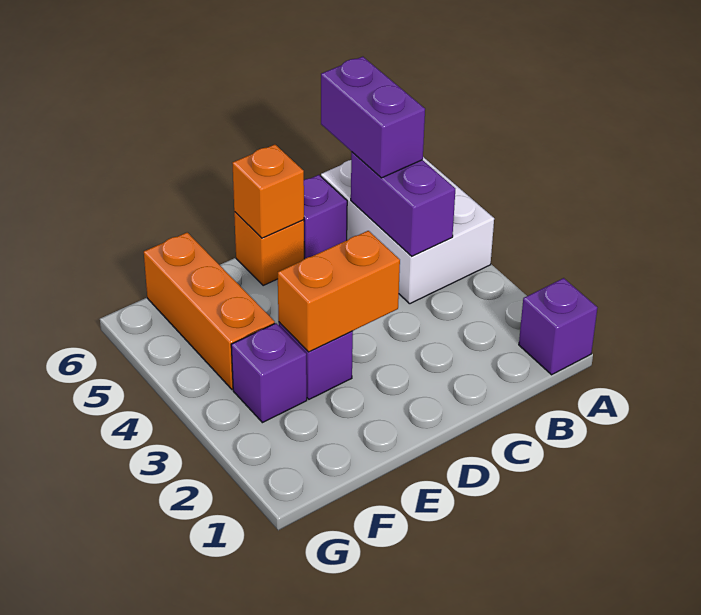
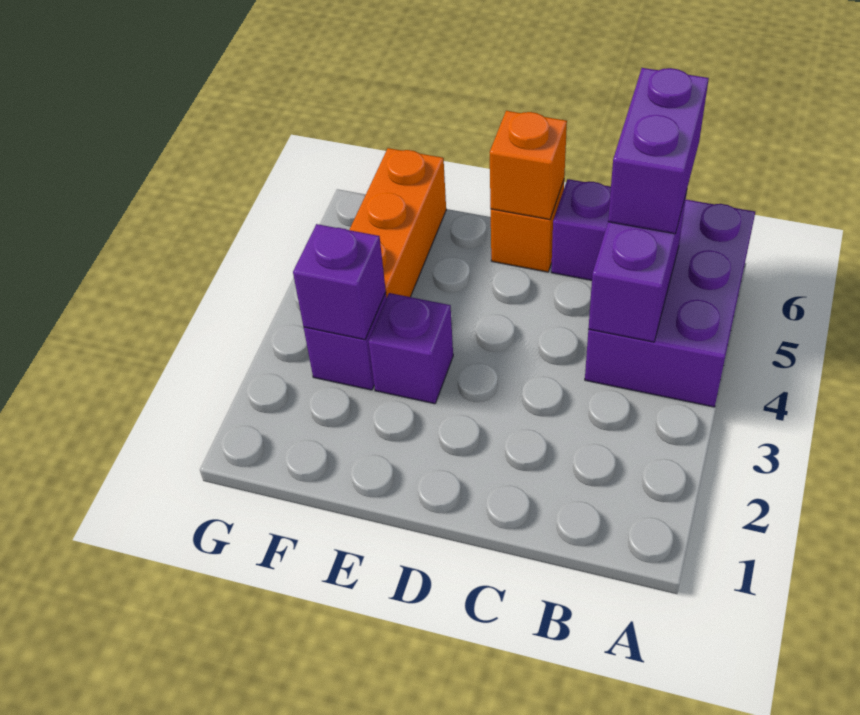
purple brick A1 level 1 -> purple brick F3 level 2
white brick A4:B6 level 1 -> purple brick A4:B6 level 1
orange brick D3:E3 level 2 -> none

